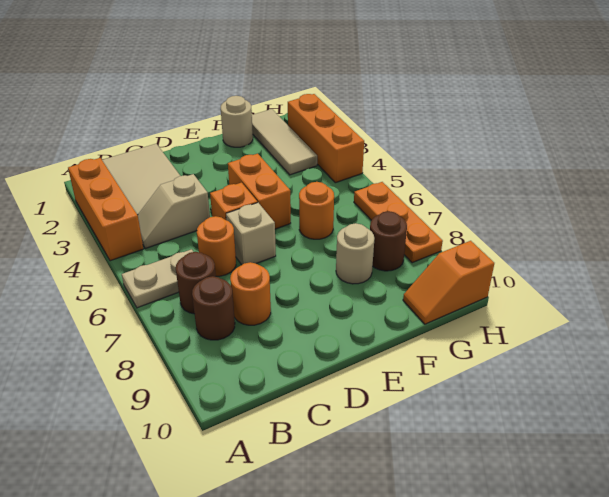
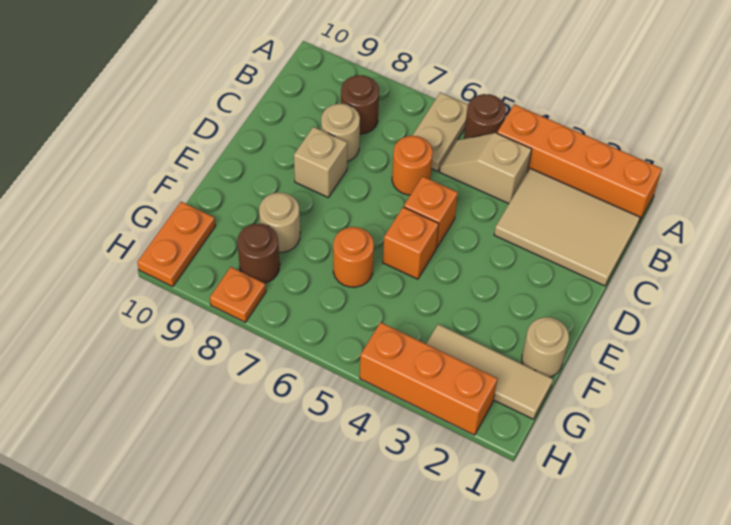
orange brick A2:A4 level 1 -> orange brick A1:A4 level 1
tan slope B4:C4 level 1 top C -> tan slope B4:B5 level 1 top 4
brown round brick B7 level 1 -> brown round brick A5 level 1
orange round brick C8 level 1 -> tan round brick C8 level 1
tan brick D6 level 1 -> tan brick D8 level 1
orange brick E4:E5 level 1 -> orange brick E5 level 1
orange slope G10:H10 level 1 top H -> orange plate G10:H10 level 1
orange plate H6:H8 level 1 -> orange plate H8 level 1

